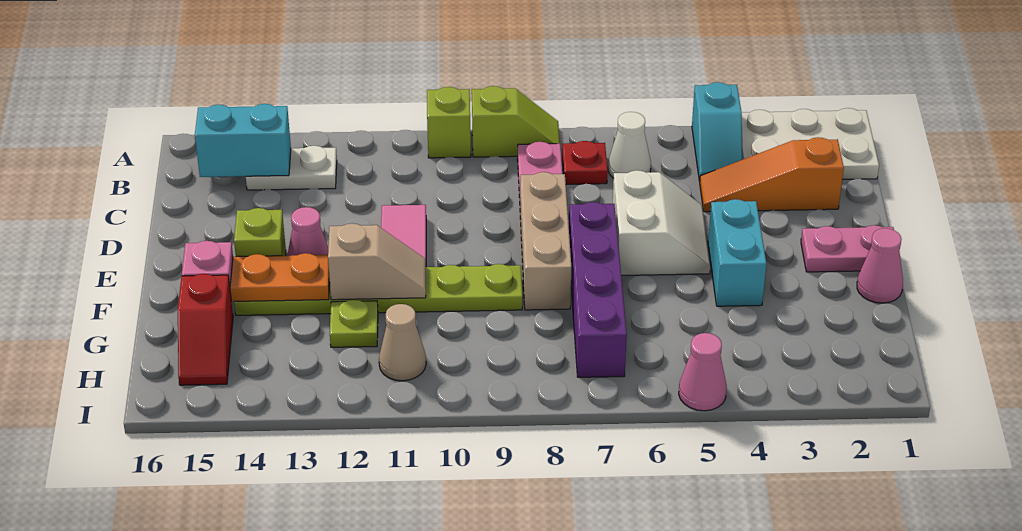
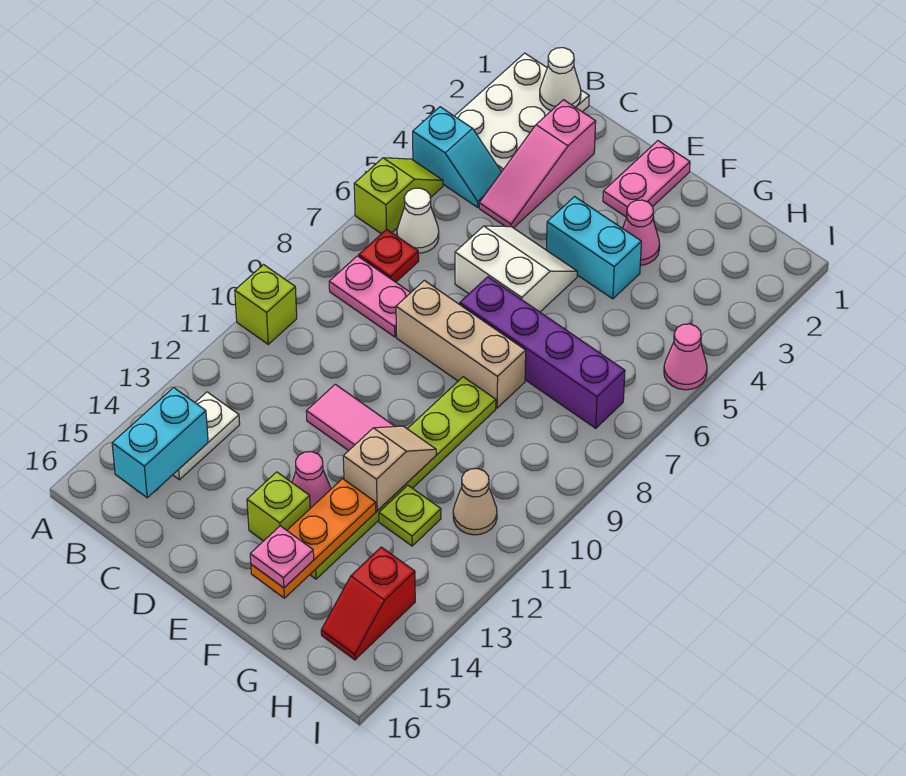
lime slope A8:A9 level 1 top 9 -> lime slope A5:A6 level 1 top 6
none -> white cone B1 level 2
orange slope C2:C4 level 1 top 2 -> pink slope C2:C4 level 1 top 2
pink cone F1 level 1 -> pink cone F3 level 1
red slope G15:H15 level 1 top G -> red slope H14:H15 level 1 top 14

